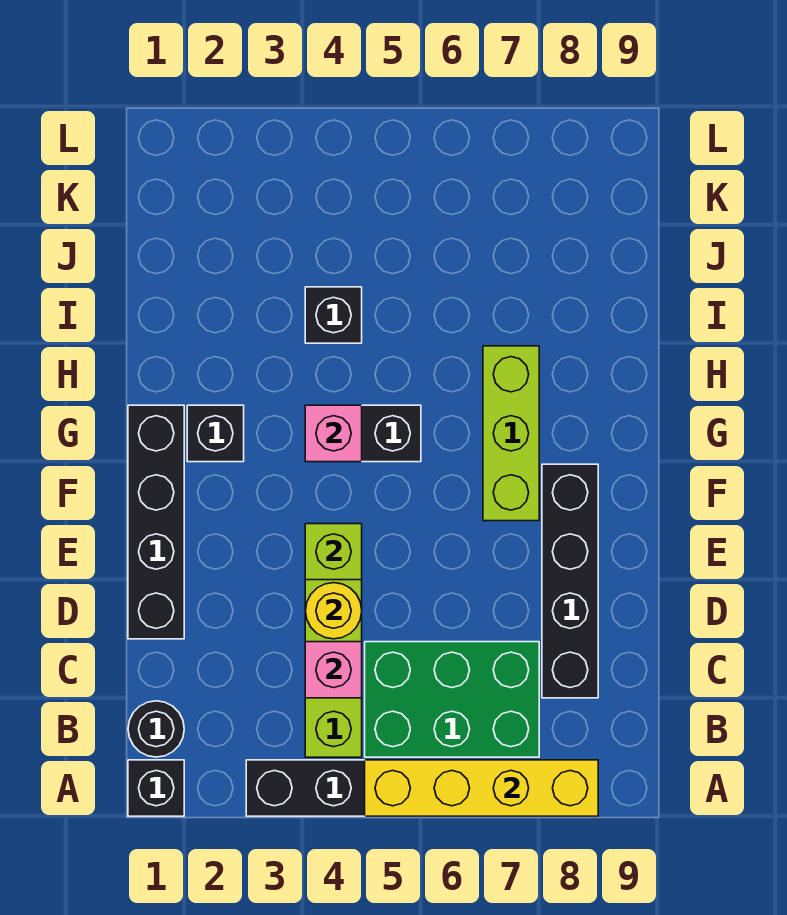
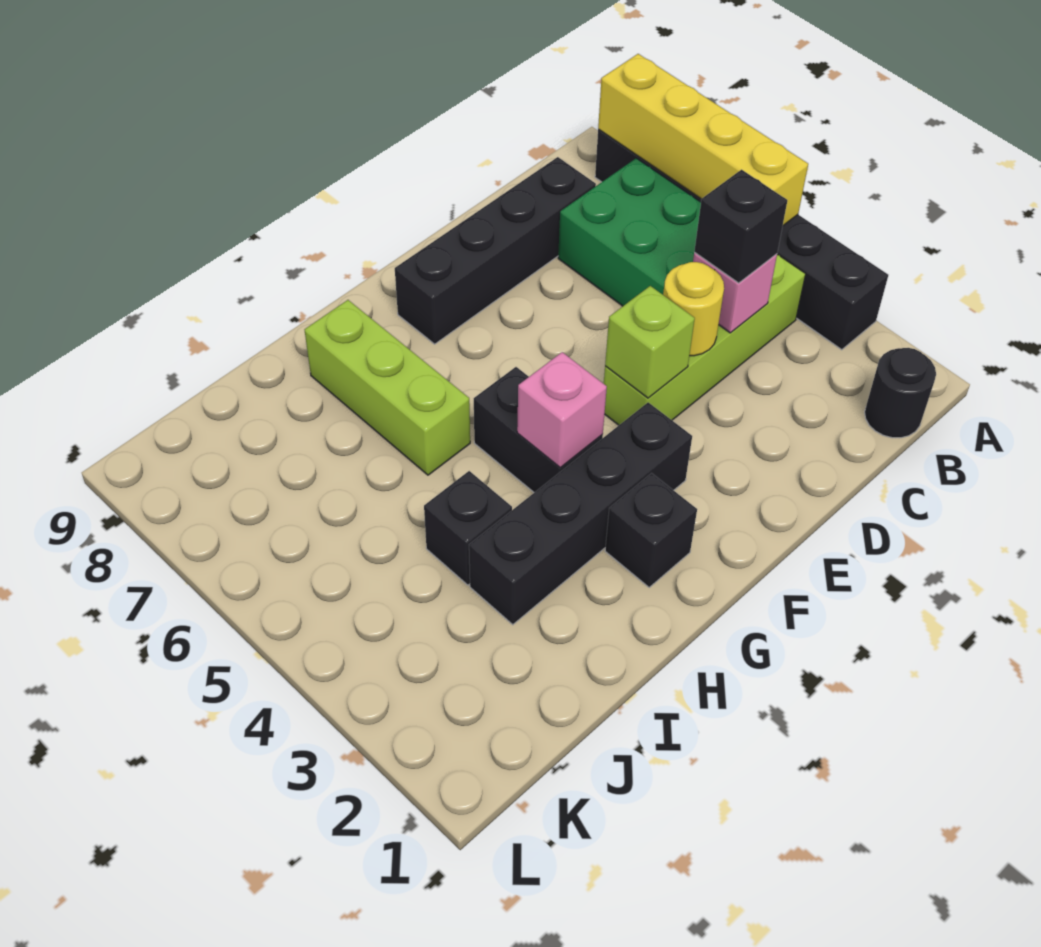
black brick A1 level 1 -> black brick C4 level 3
black brick D1:G1 level 1 -> black brick F3:I3 level 1
lime brick F7:H7 level 1 -> lime brick H6:H8 level 1

